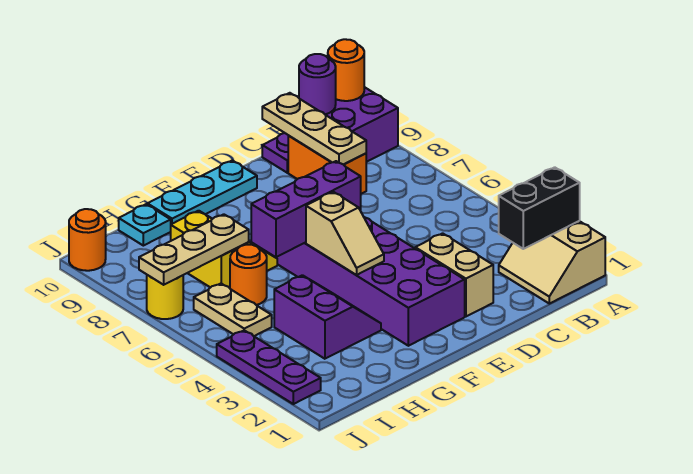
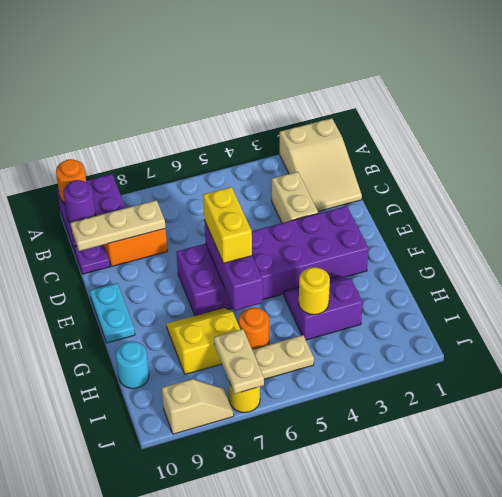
tan slope A1:B2 level 1 top A -> tan slope A1:C2 level 1 top A
black brick A2:B2 level 2 -> none
tan brick D2:D3 level 1 -> tan brick C3:D3 level 1
none -> yellow brick E6:F6 level 3
cyan plate E10:G10 level 1 -> cyan plate E10:F10 level 1
tan slope F4:F5 level 2 top 5 -> tan slope J8:J9 level 1 top 9
none -> yellow round brick H4 level 2
tan plate H7:J7 level 2 -> tan plate I7:J7 level 2
cyan plate H10 level 1 -> cyan round brick H10 level 1
purple plate J2:J4 level 1 -> none
orange round brick J10 level 1 -> none

